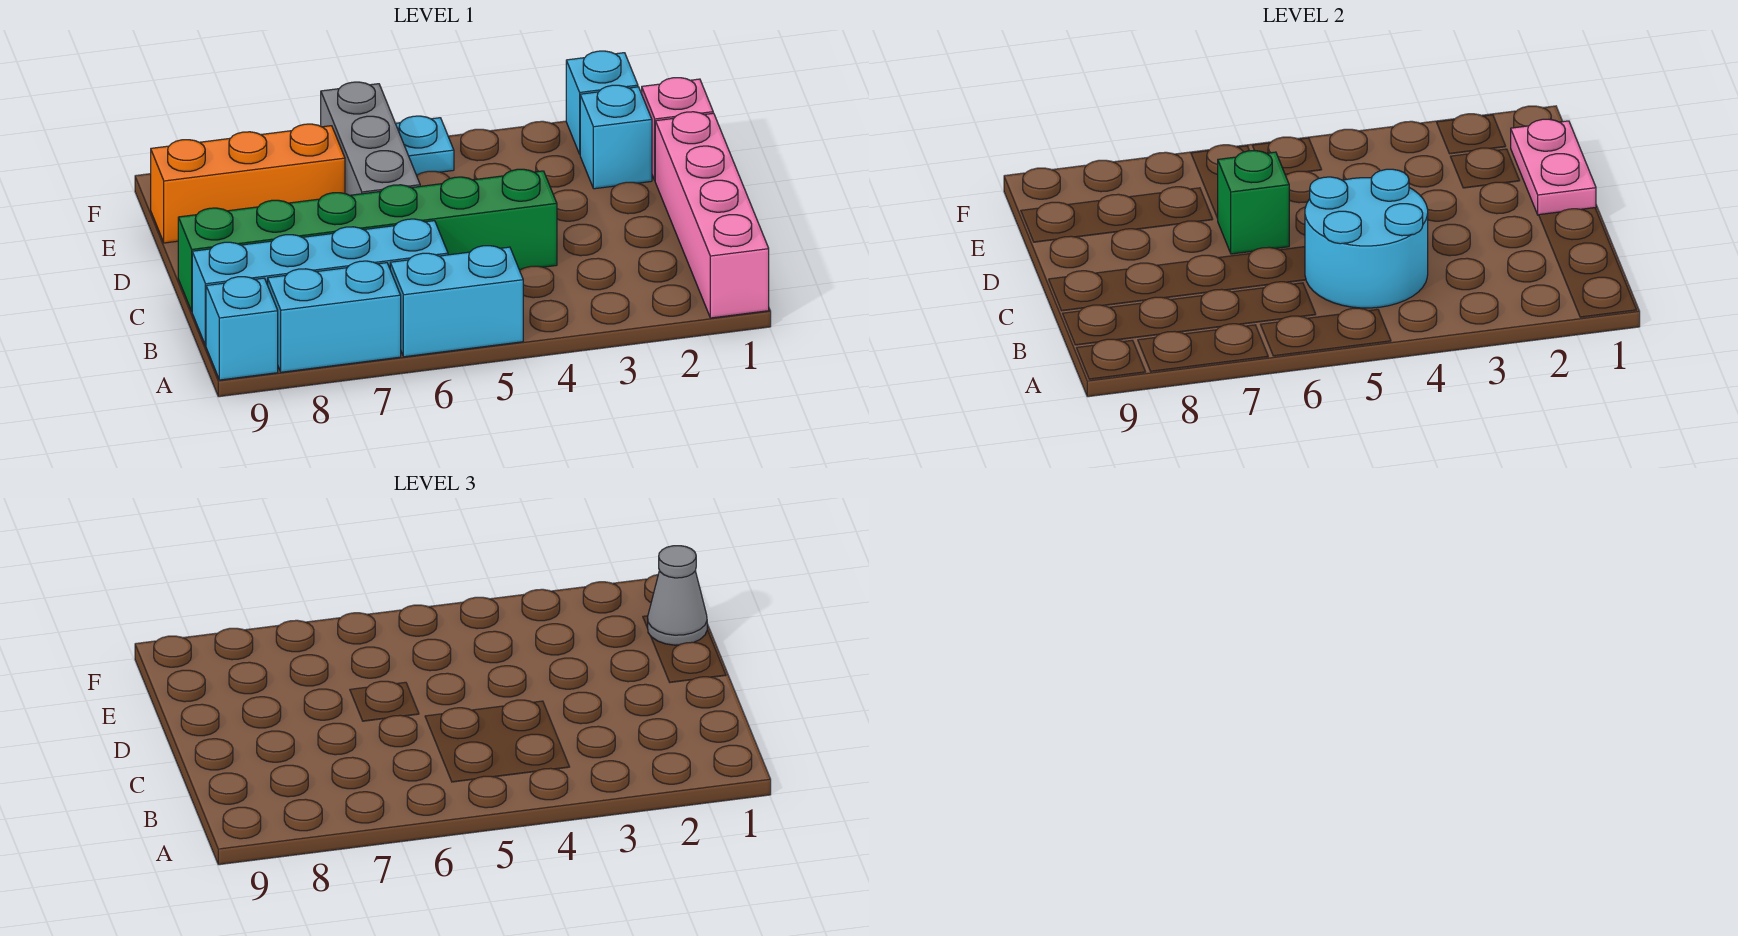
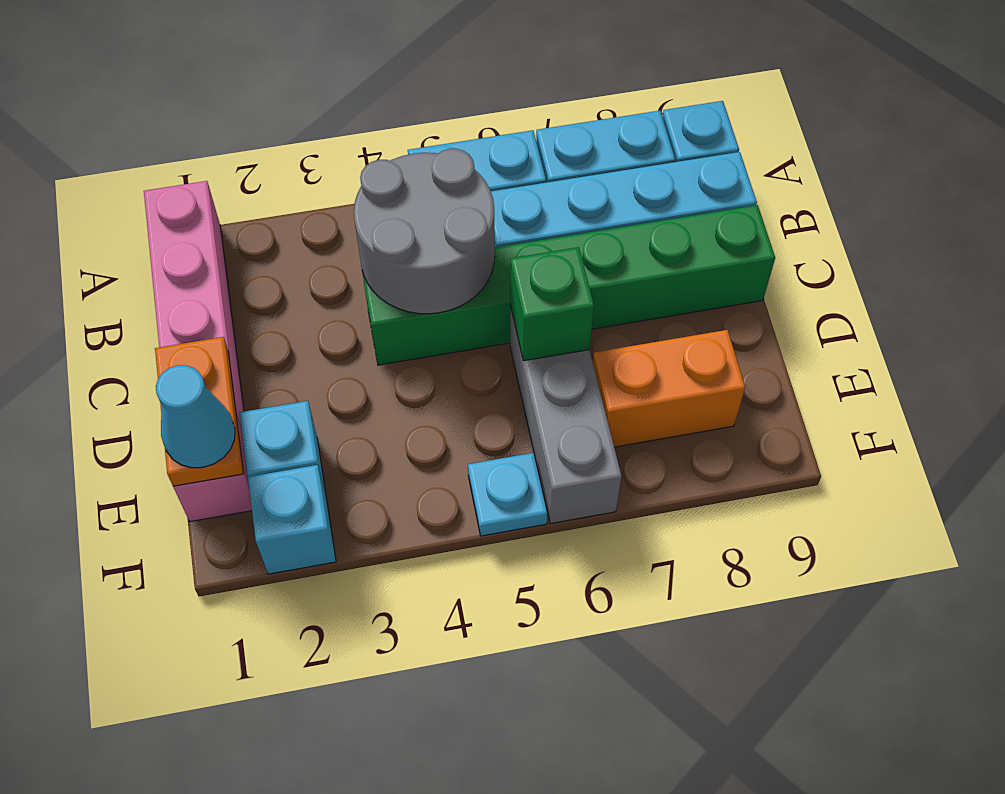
cyan round brick B4:C5 level 2 -> grey round brick B4:C5 level 2
pink plate D1:E1 level 2 -> orange plate D1:E1 level 2
grey cone E1 level 3 -> cyan cone E1 level 3
orange brick E7:E9 level 1 -> orange brick E7:E8 level 1

